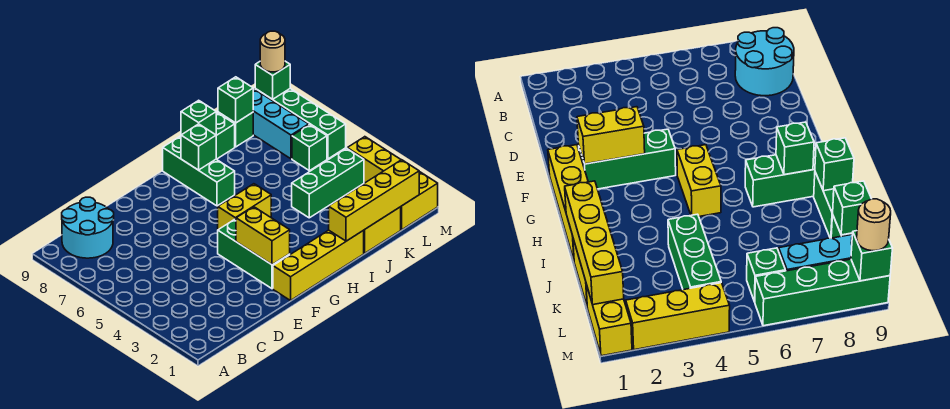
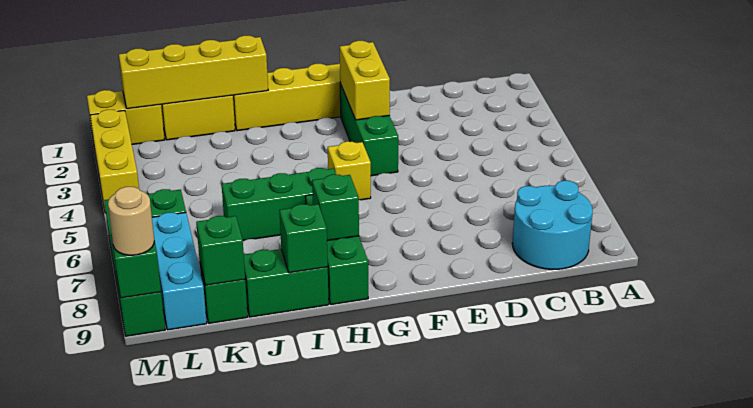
yellow brick G5:H5 level 1 -> yellow brick G5 level 1
green brick J4:L4 level 1 -> green brick H6:J6 level 1

